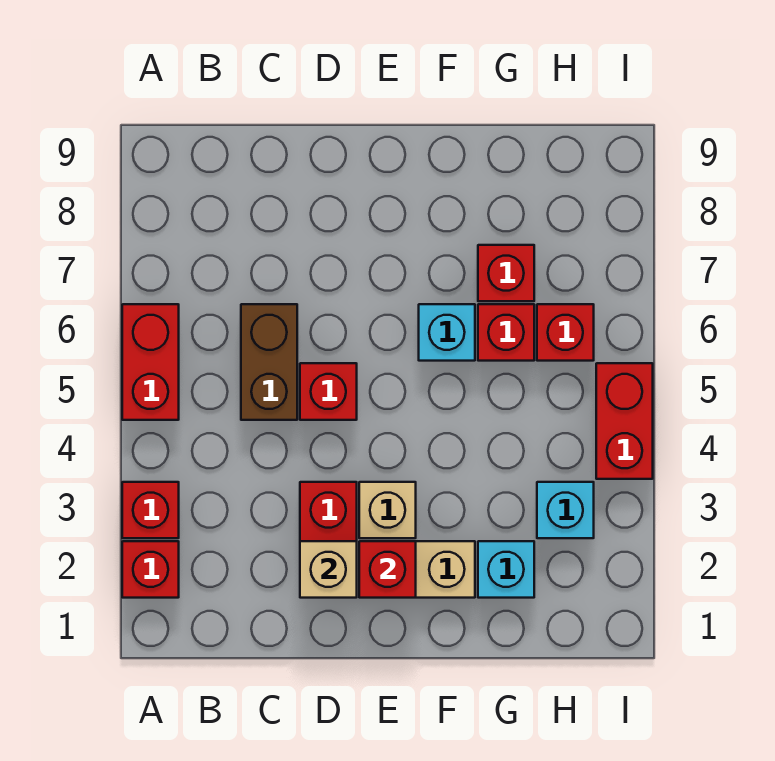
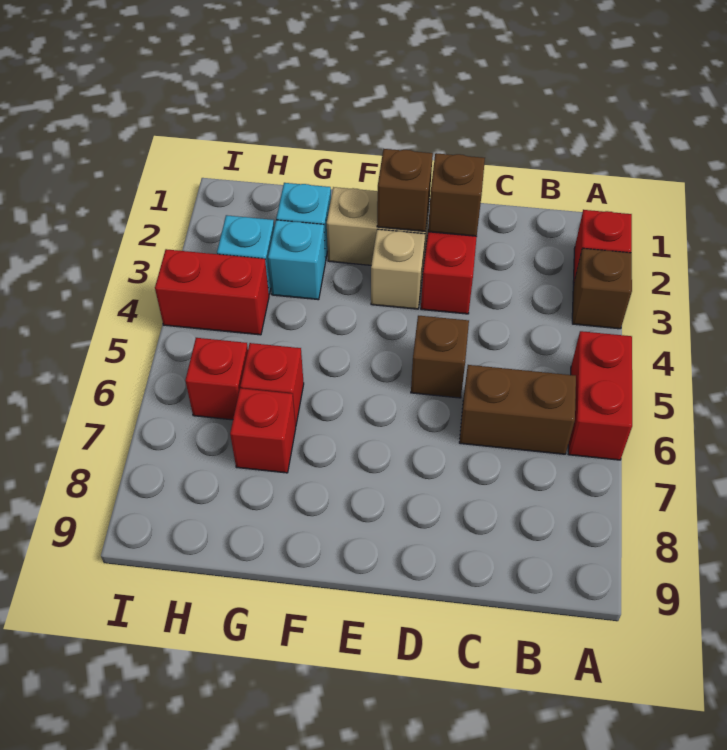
red brick A3 level 1 -> brown brick A3 level 1
brown brick C5:C6 level 1 -> brown brick B6:C6 level 1
tan brick D2 level 2 -> brown brick D2 level 2
red brick D5 level 1 -> brown brick D5 level 1
red brick E2 level 2 -> brown brick E2 level 2
cyan brick F6 level 1 -> cyan brick G3 level 1
red brick I4:I5 level 1 -> red brick H4:I4 level 1

